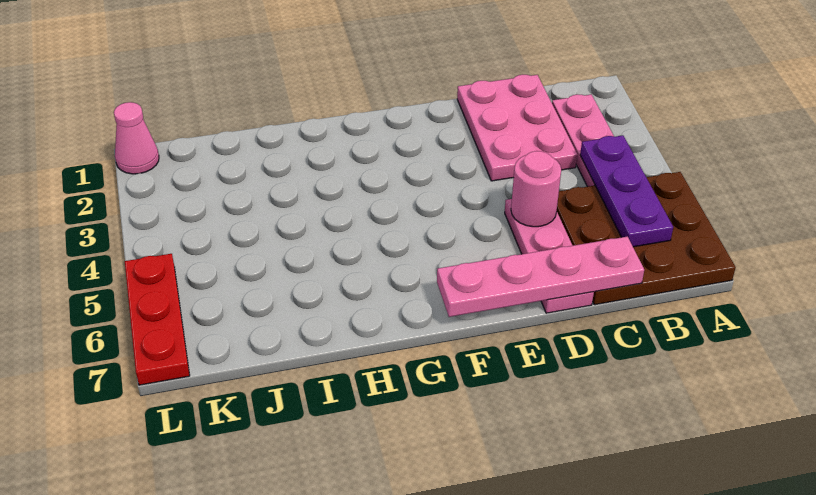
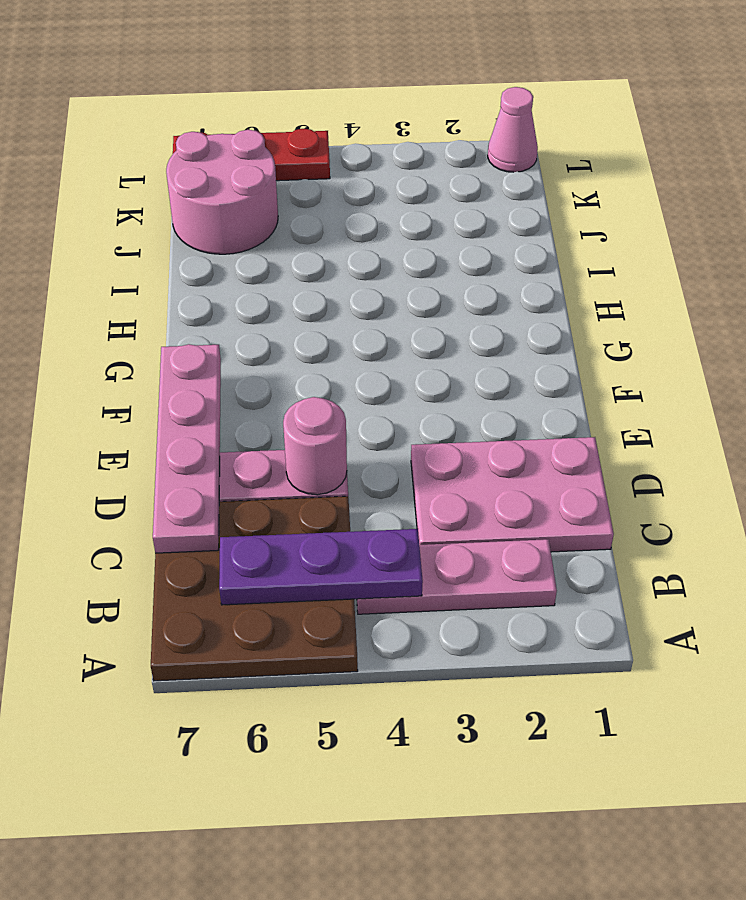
none -> pink round brick J6:K7 level 1

